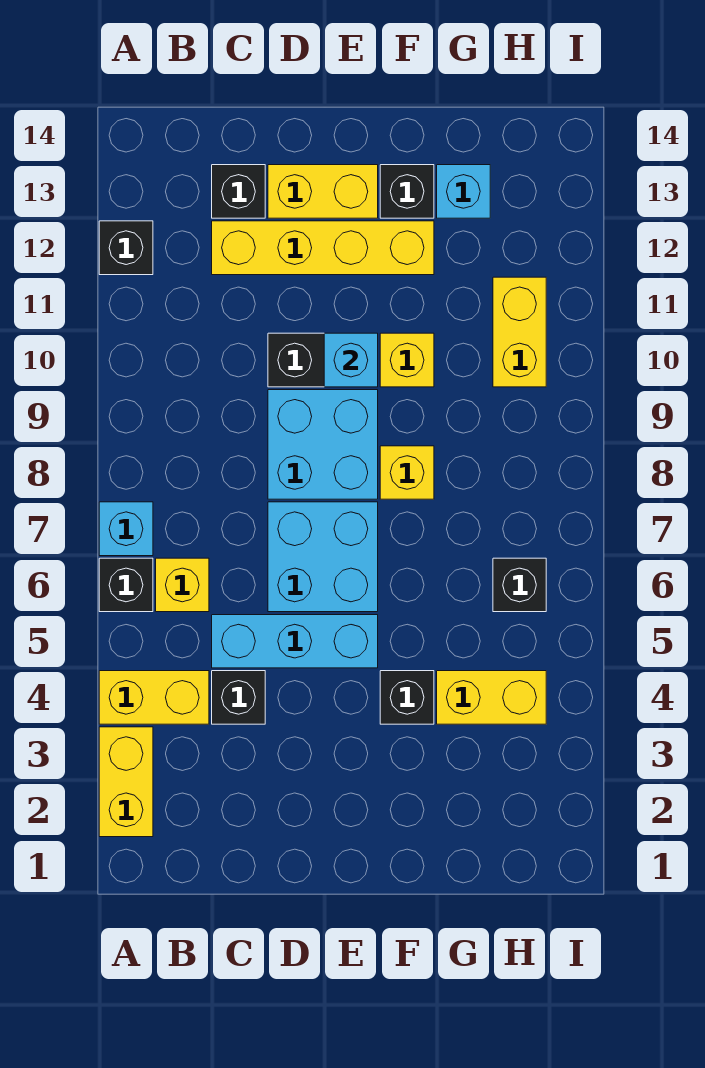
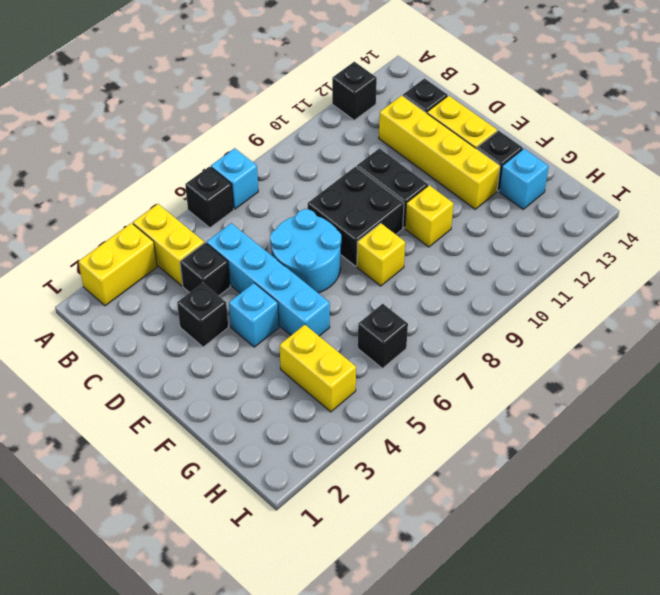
yellow brick B6 level 1 -> none
cyan brick C5:E5 level 1 -> cyan brick C5:F5 level 1
cyan brick D6:E7 level 1 -> cyan round brick D6:E7 level 1
cyan brick D8:E9 level 1 -> black brick D8:E9 level 1
cyan brick E10 level 2 -> cyan brick E4 level 1
black brick F4 level 1 -> black brick D3 level 1
yellow brick H10:H11 level 1 -> none

